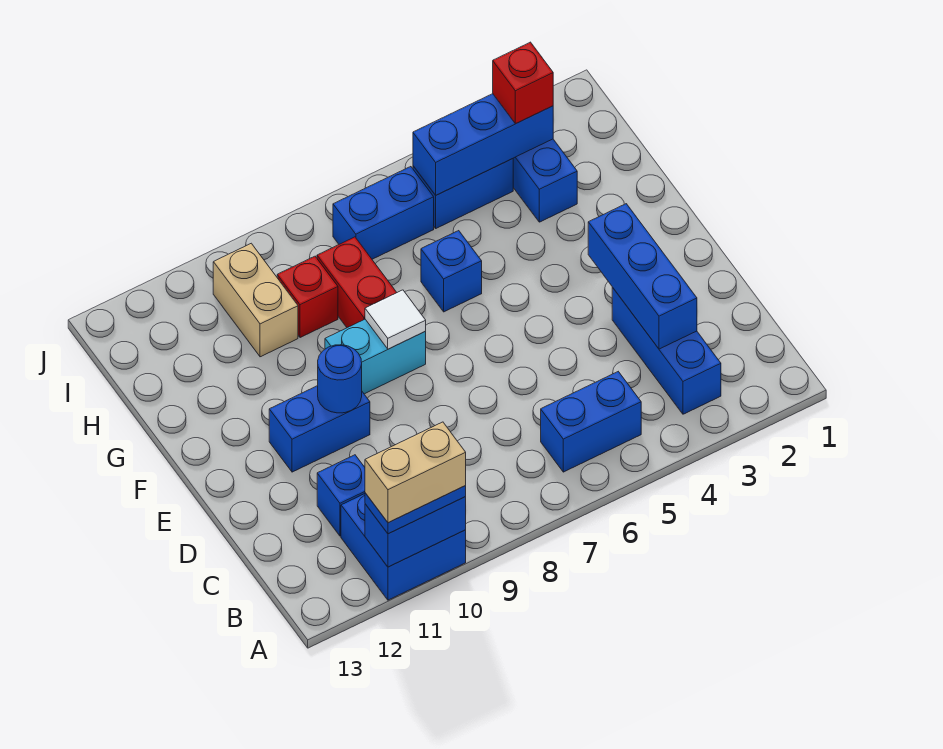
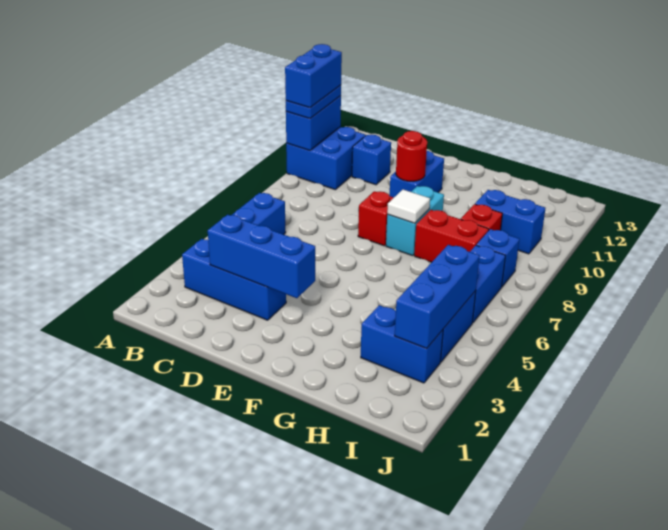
tan brick A10:A11 level 4 -> blue brick A10:A11 level 4
blue round brick E10 level 2 -> red round brick E10 level 2
blue brick G6 level 1 -> blue brick I8 level 1
tan brick H10:I10 level 1 -> blue brick H10:I10 level 1
red brick I3 level 3 -> red brick E8 level 1

